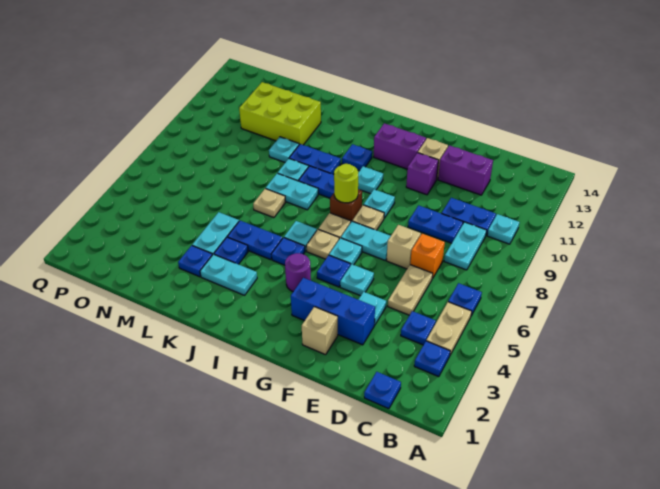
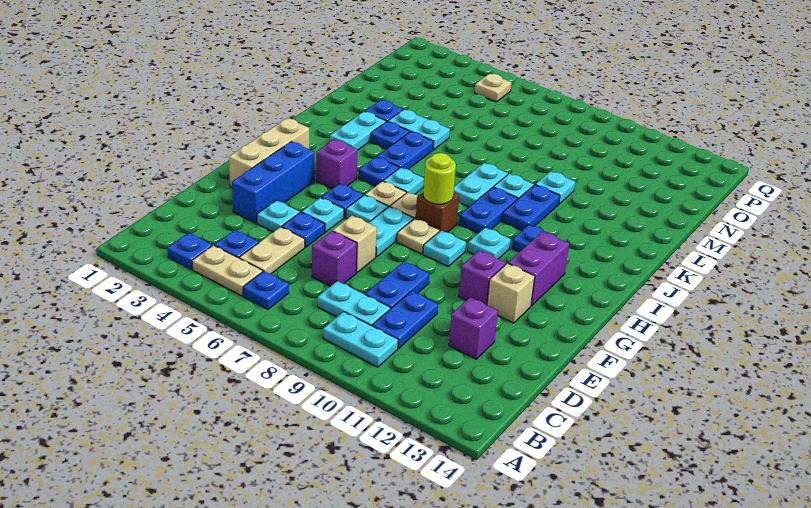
cyan plate B10 level 1 -> cyan plate B9:B10 level 1
blue plate C1 level 1 -> blue plate E5 level 1
tan plate D5:D6 level 1 -> tan plate C5:D5 level 1
orange brick D7 level 1 -> purple brick D7 level 1
purple brick D12:E12 level 1 -> purple brick D12 level 1
tan brick F2 level 1 -> tan brick F2:H2 level 1
purple round brick H4 level 1 -> purple brick H4 level 1
tan plate K7 level 1 -> tan plate P5 level 1
lime brick L11:N12 level 1 -> none

